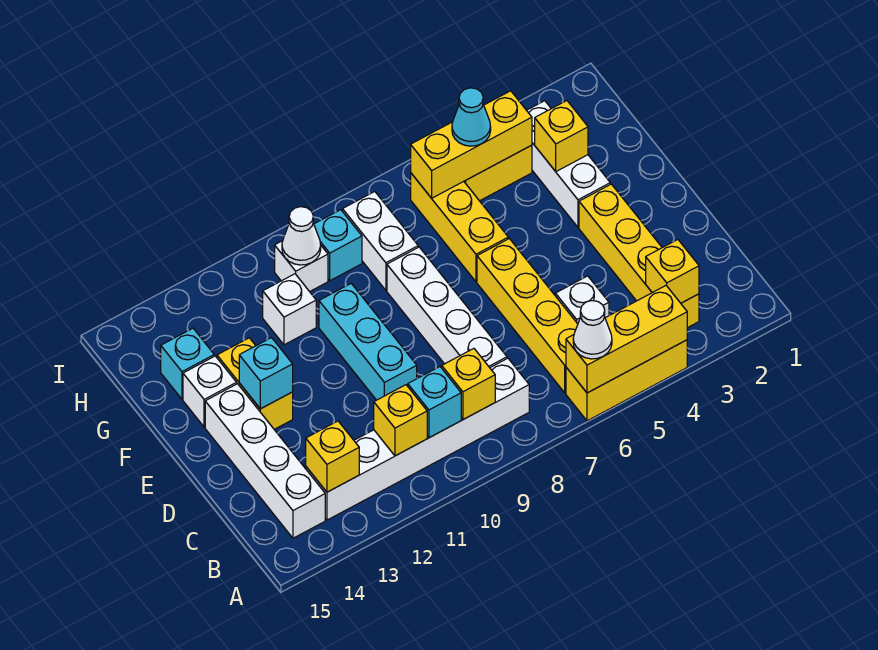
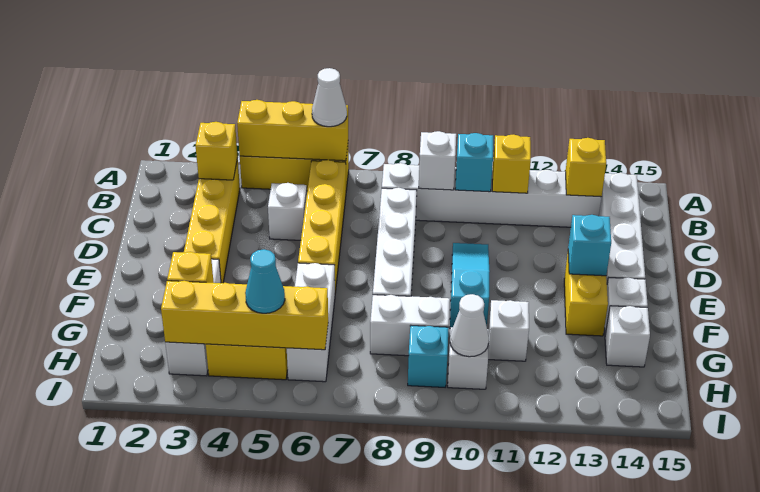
yellow brick B9 level 2 -> white brick B9 level 2
cyan brick D10:F10 level 1 -> cyan slope D10:F10 level 1 top F
yellow brick F6:H6 level 1 -> white brick F6:H6 level 1
white brick G8:H8 level 1 -> white brick G8:G9 level 1
cyan brick G14 level 1 -> white brick G14 level 1
yellow brick H4:H6 level 2 -> yellow brick H3:H6 level 2

